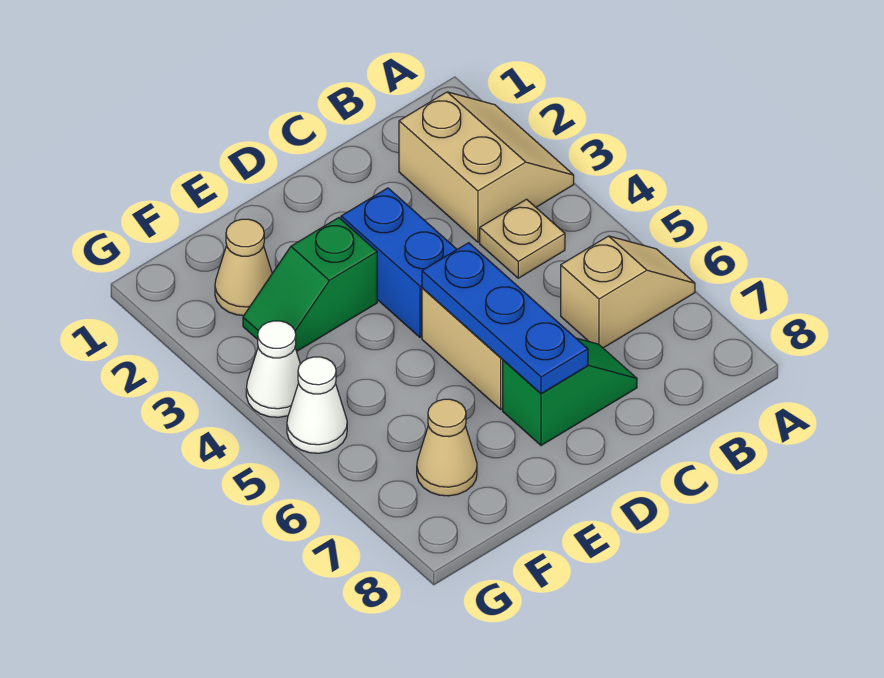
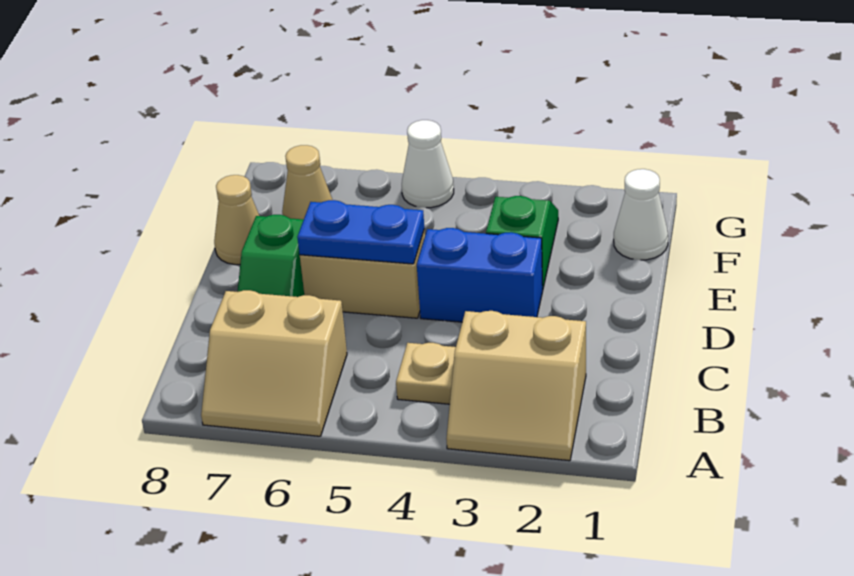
tan slope A6:B6 level 1 top B -> tan slope A6:B7 level 1 top B
blue plate D5:D7 level 2 -> blue plate D5:D6 level 2
tan cone F2 level 1 -> tan cone E8 level 1
white cone G4 level 1 -> white cone F1 level 1

